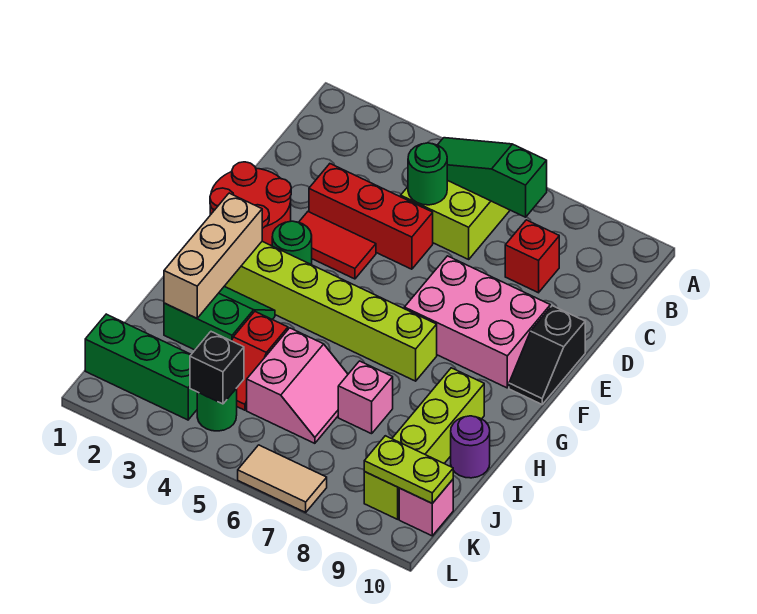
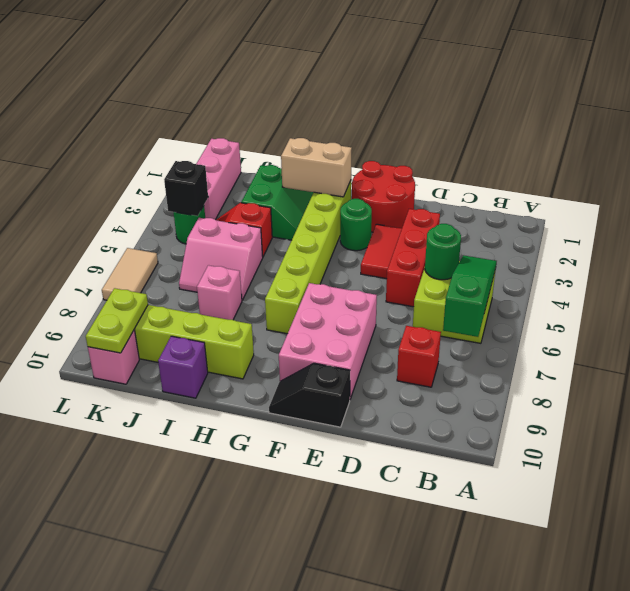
tan brick G2:I2 level 2 -> tan brick G2:H2 level 2
purple round brick I10 level 1 -> purple brick I10 level 1
green brick K1:K3 level 1 -> pink brick K1:K3 level 1

